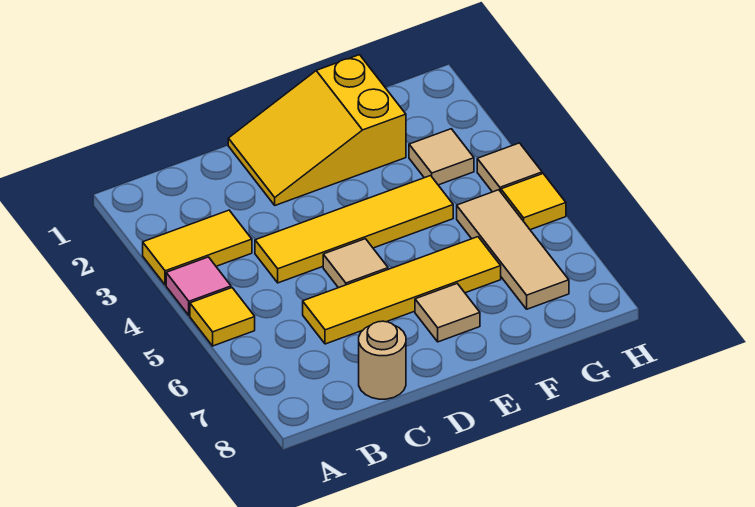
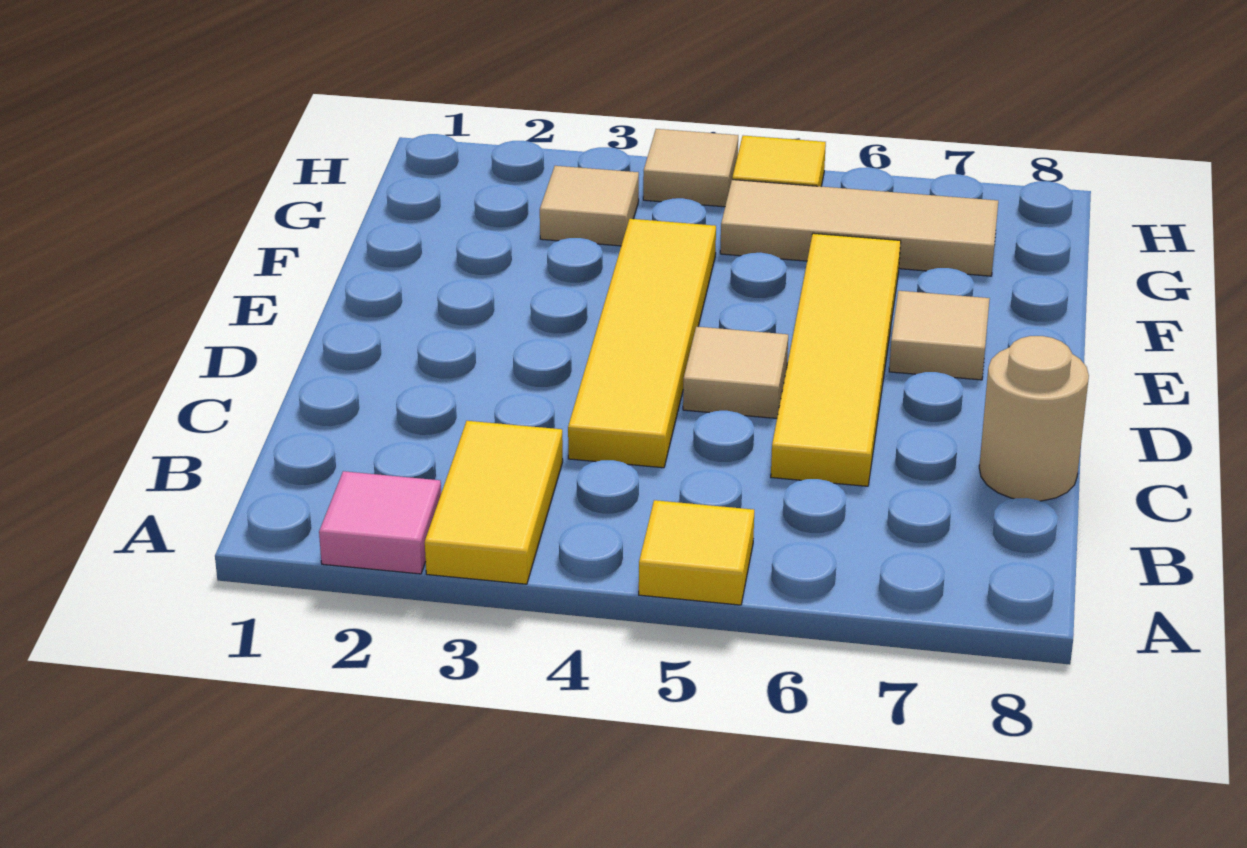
pink tile A4 level 1 -> pink tile A2 level 1
yellow slope D1:F2 level 1 top F -> none

